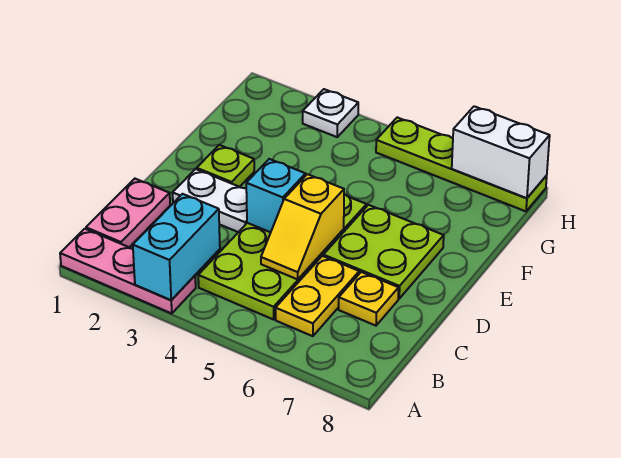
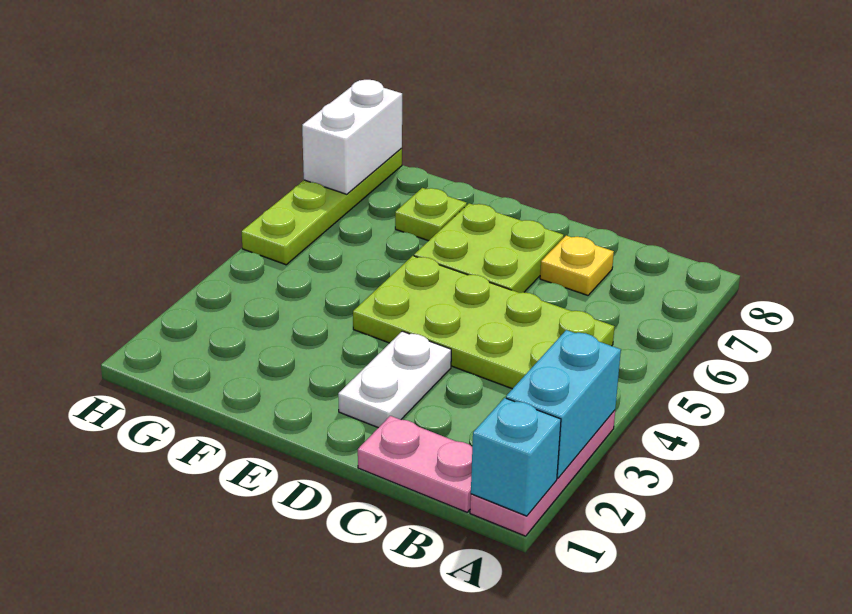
cyan brick A3:B3 level 2 -> cyan brick A2:A3 level 2
yellow plate B6:C6 level 1 -> none
yellow slope C5:D5 level 2 top D -> none
cyan brick D4 level 2 -> cyan brick A1 level 2
lime plate E2 level 1 -> lime plate F7 level 1
white plate H3 level 1 -> none

